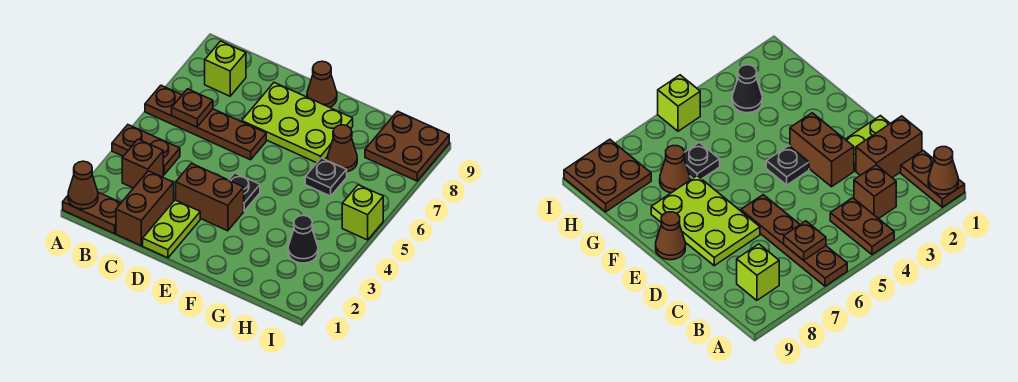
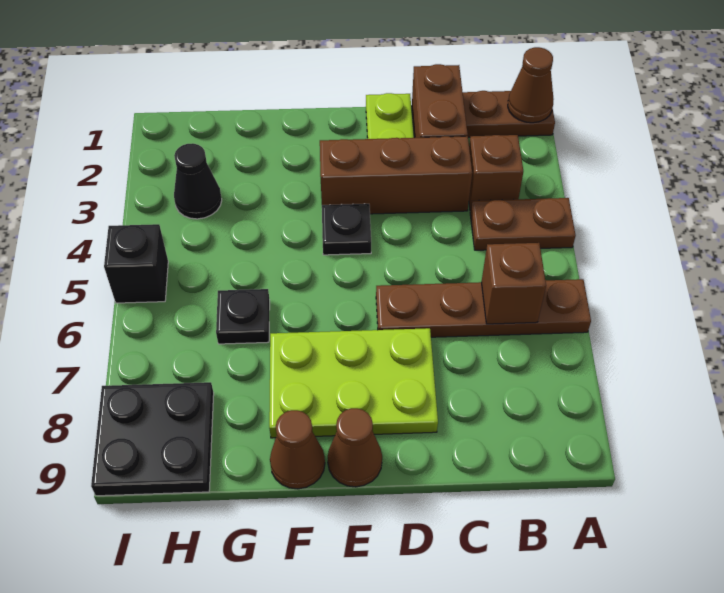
brown plate B6 level 2 -> brown brick B6 level 2
lime brick B8 level 1 -> none
brown brick D3:E3 level 1 -> brown brick C3:E3 level 1
brown cone G7 level 1 -> brown cone F9 level 1
brown plate H8:I9 level 1 -> black plate H8:I9 level 1
lime brick I5 level 1 -> black brick I5 level 1

